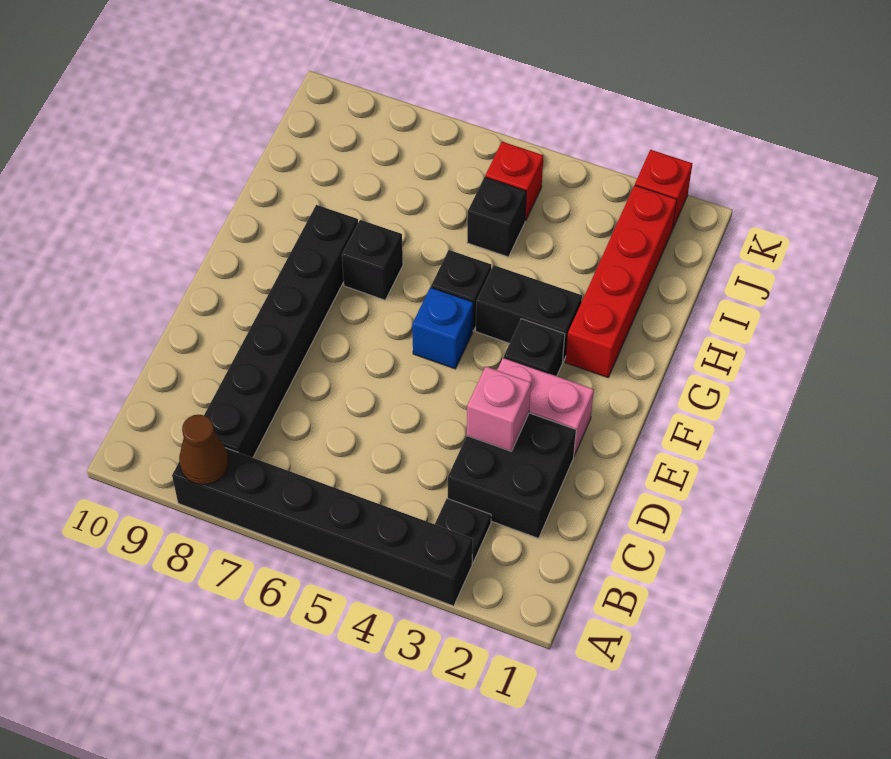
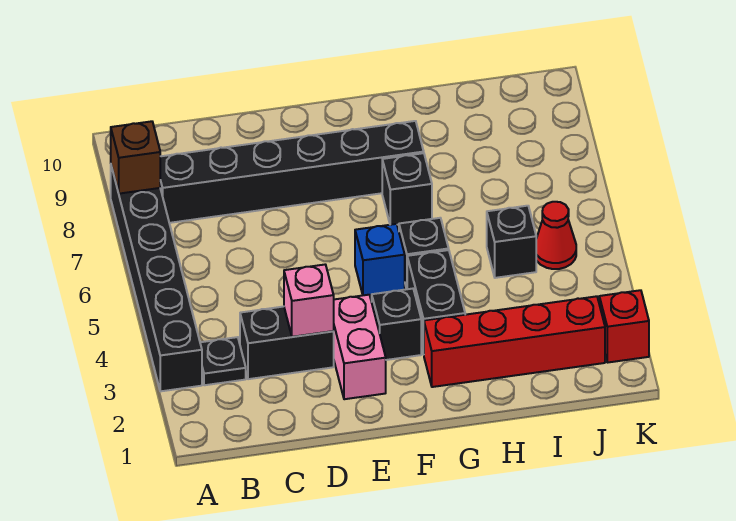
brown cone A8 level 2 -> brown brick A8 level 2
black brick C2:D3 level 1 -> black brick C3:D3 level 1
red brick J5 level 1 -> red cone J5 level 1

